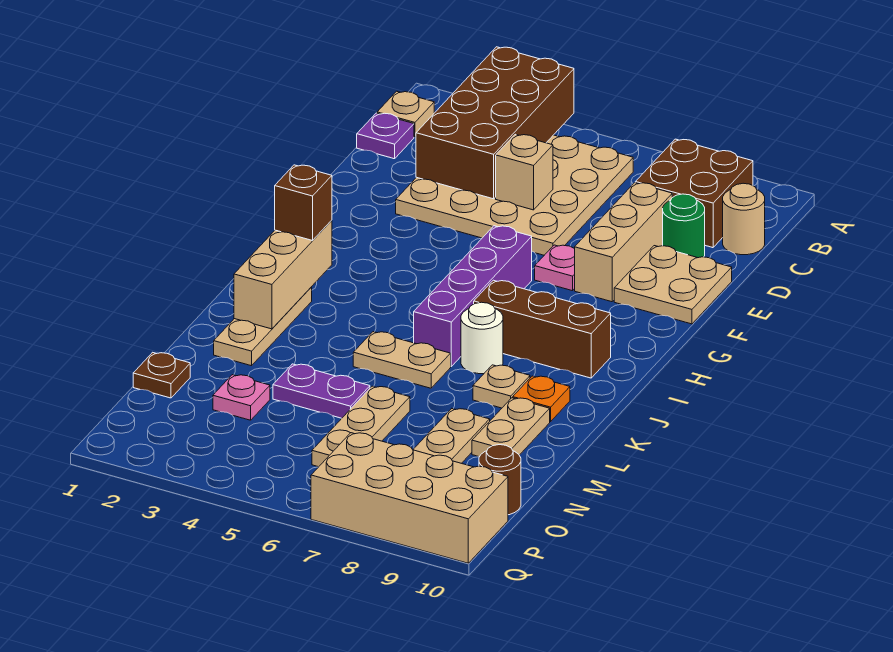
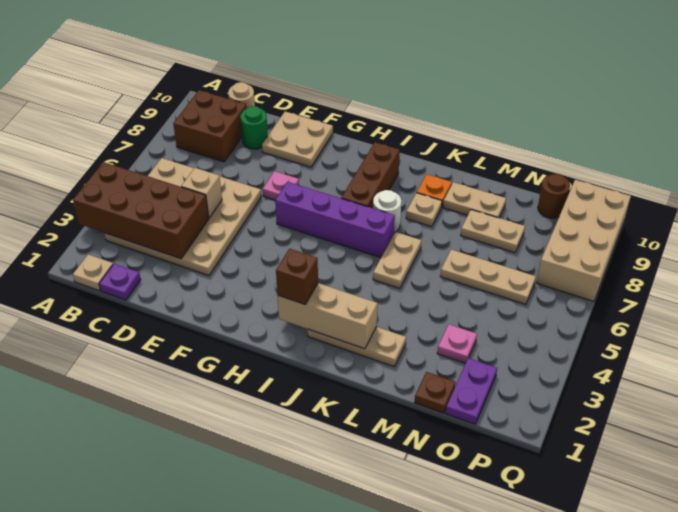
tan brick D8:F8 level 1 -> none
purple plate M4:M5 level 1 -> purple plate O1:O2 level 1

